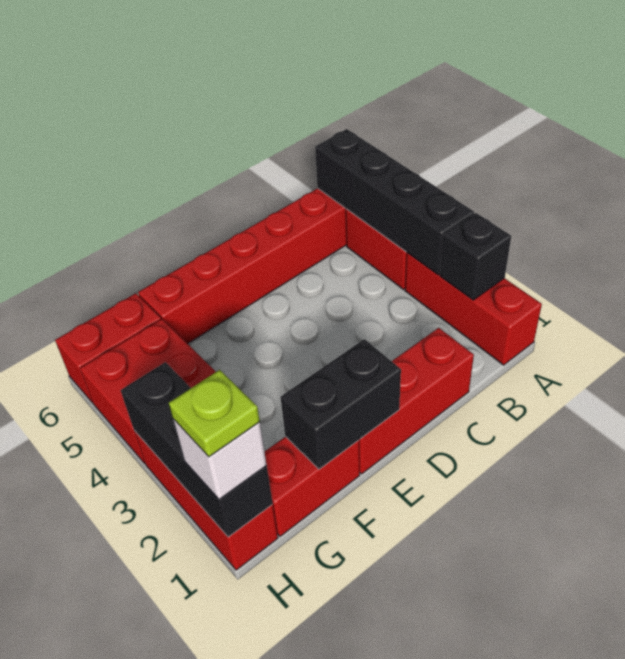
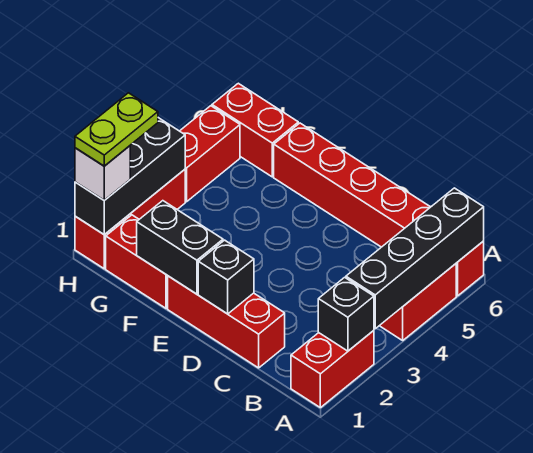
red brick A1:A3 level 1 -> red brick A1:A2 level 1
none -> black brick D1 level 2
red brick G4:H5 level 1 -> red brick H4:H5 level 1
lime plate H1 level 4 -> lime plate H1:H2 level 4

